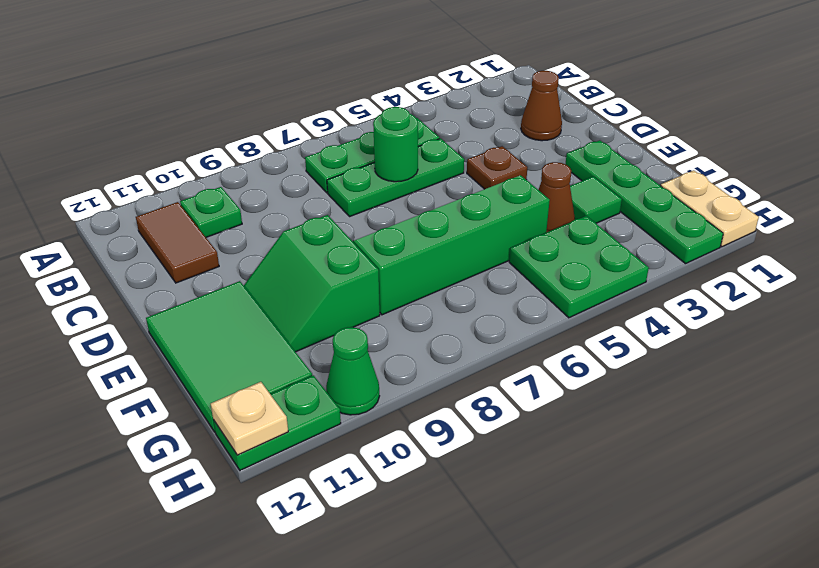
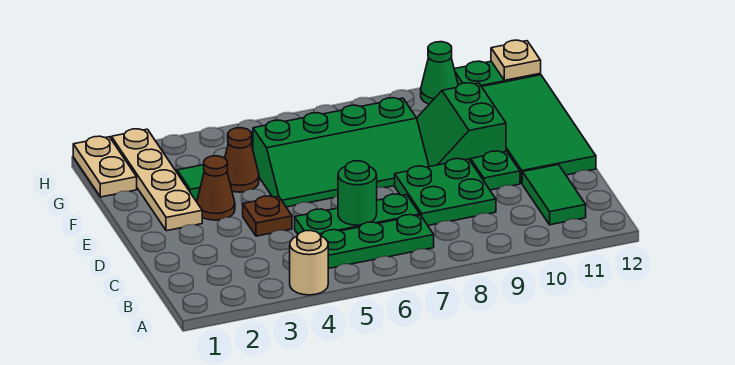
none -> tan round brick A4 level 1
green plate B10 level 1 -> green plate D10 level 1
brown tile B11:C11 level 1 -> green tile B11:C11 level 1
brown cone C2 level 1 -> brown cone E3 level 1
green plate E2:H2 level 1 -> tan plate E2:H2 level 1
green slope E9:F10 level 1 top 9 -> green slope E9:F10 level 1 top 10
green tile E11:G12 level 1 -> green tile D11:G12 level 1
green plate G4:H5 level 1 -> green plate C8:D9 level 1

